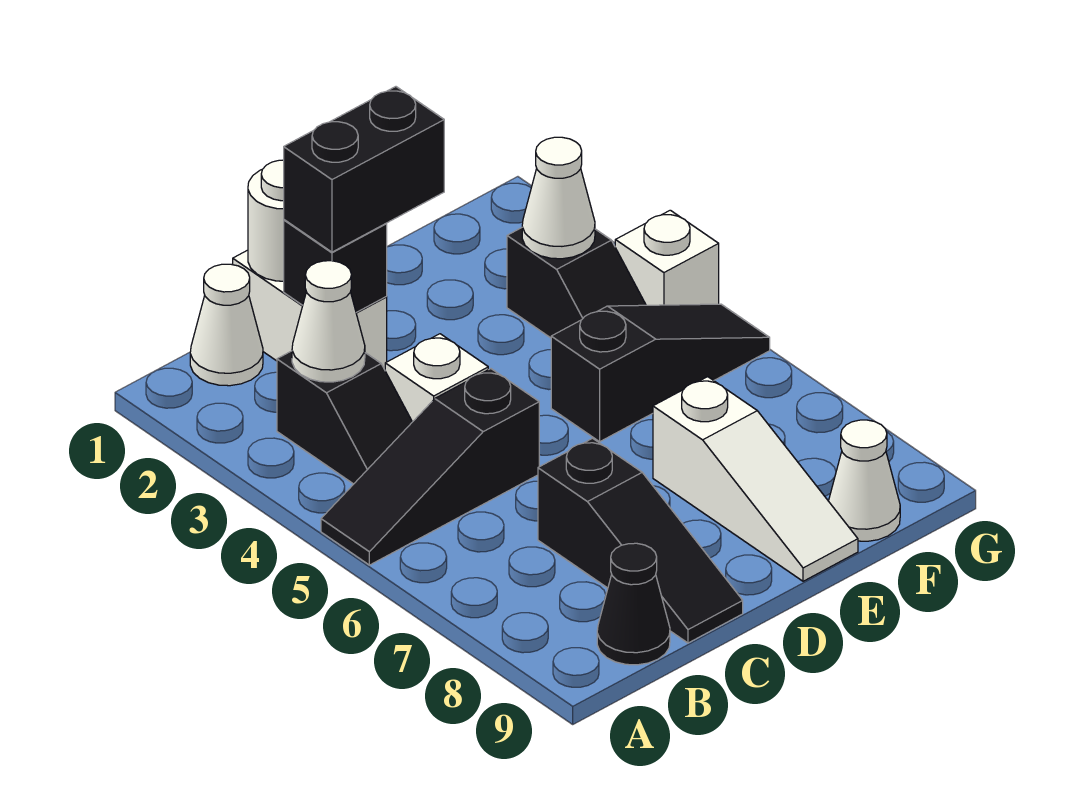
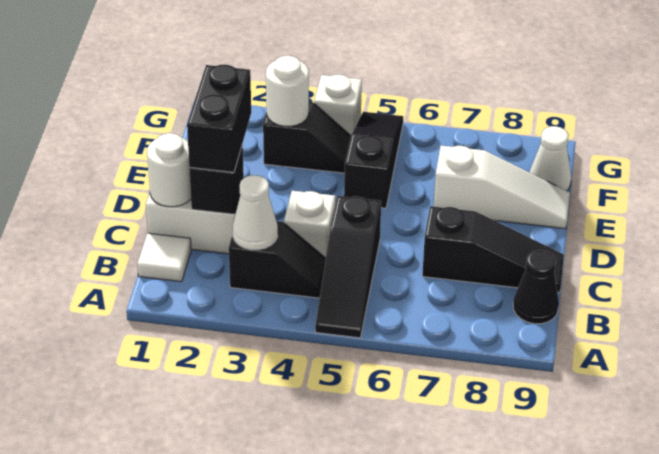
white cone B1 level 1 -> white tile B1 level 1
white cone F3 level 2 -> white round brick F3 level 2

